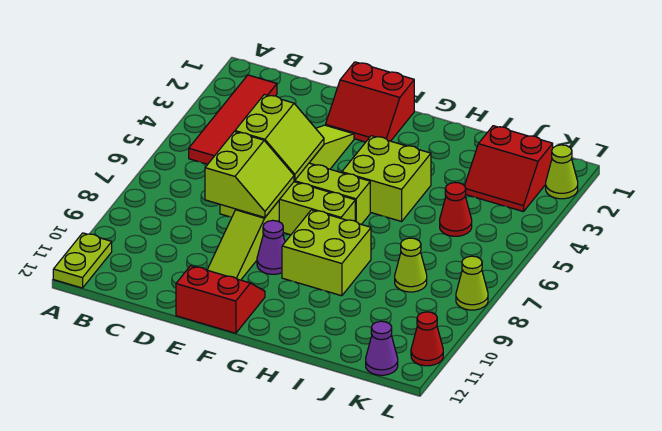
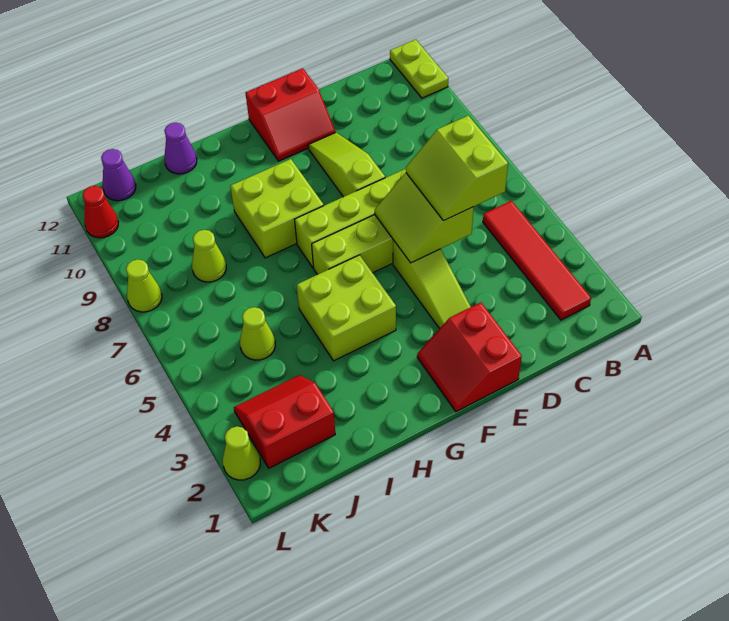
lime slope D7:E8 level 2 top D -> lime slope C5:D6 level 3 top C
red slope E1:F2 level 1 top 1 -> red slope E1:F2 level 1 top E
purple cone F9 level 1 -> purple cone I12 level 1
red cone J5 level 1 -> lime cone J5 level 1

